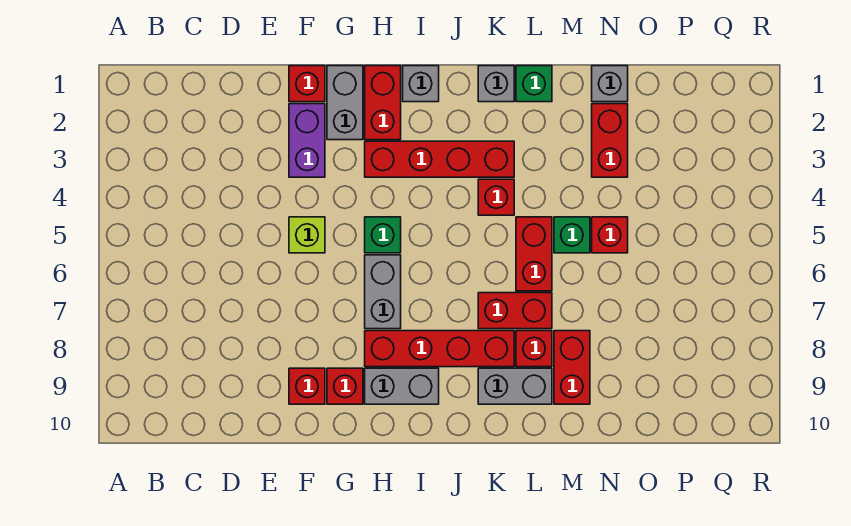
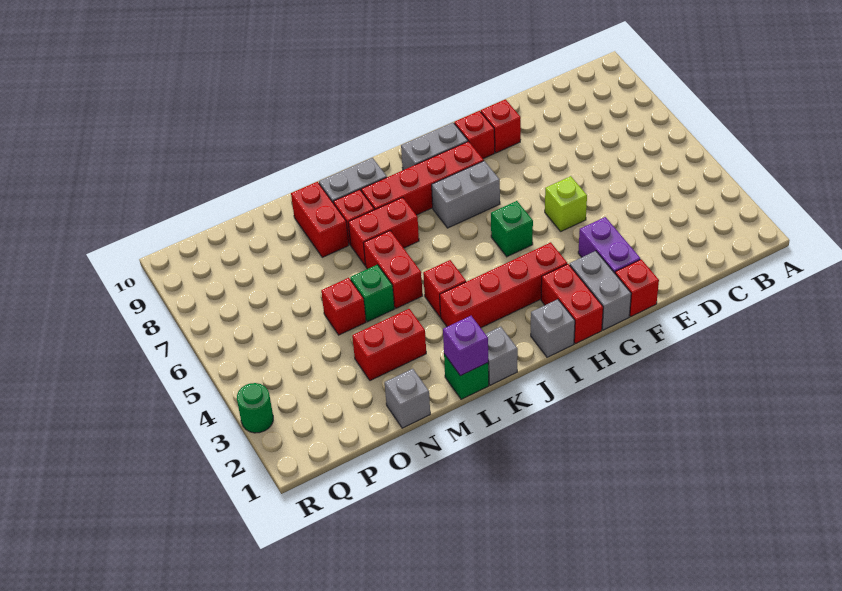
grey brick H6:H7 level 1 -> grey brick H7:I7 level 1
none -> purple brick L1 level 2
red brick N2:N3 level 1 -> red brick M3:N3 level 1
none -> green round brick R3 level 1

